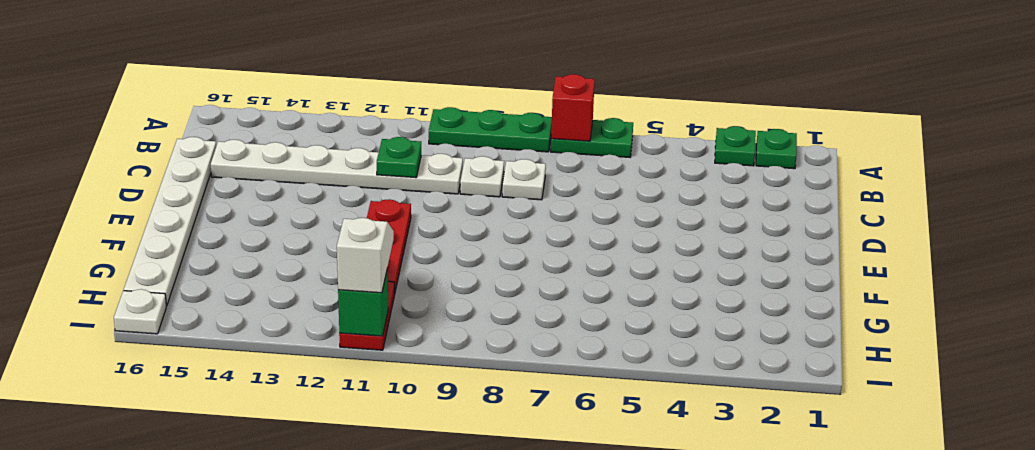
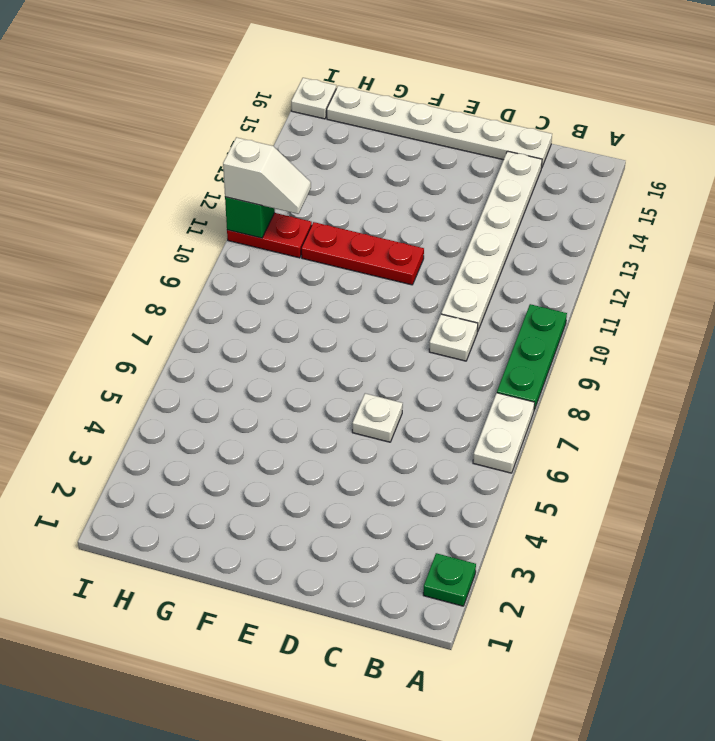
green plate A3 level 1 -> none
green plate A6:A7 level 1 -> white plate A6:A7 level 1
red brick A7 level 2 -> none
white plate C8 level 1 -> white plate D6 level 1
green plate C11 level 2 -> none

